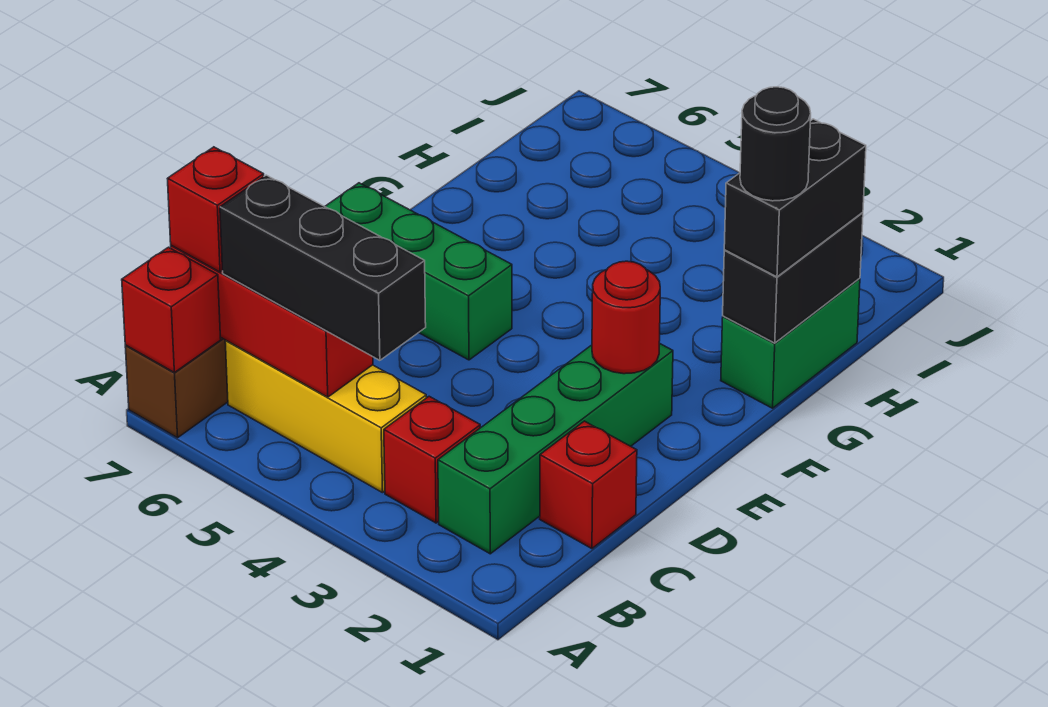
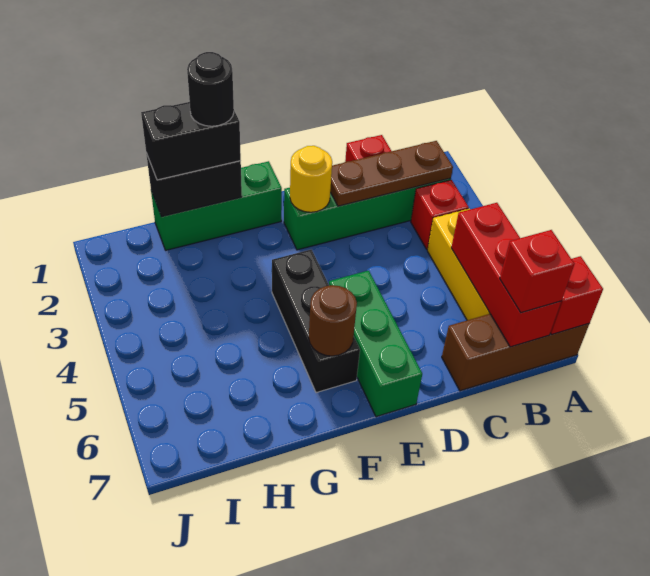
none -> brown plate B2:D2 level 2
black brick B4:B6 level 3 -> black brick F4:F6 level 1
red round brick E2 level 2 -> yellow round brick E2 level 2
none -> brown round brick F6 level 2
green brick G1:H1 level 1 -> green brick F1:H1 level 1

